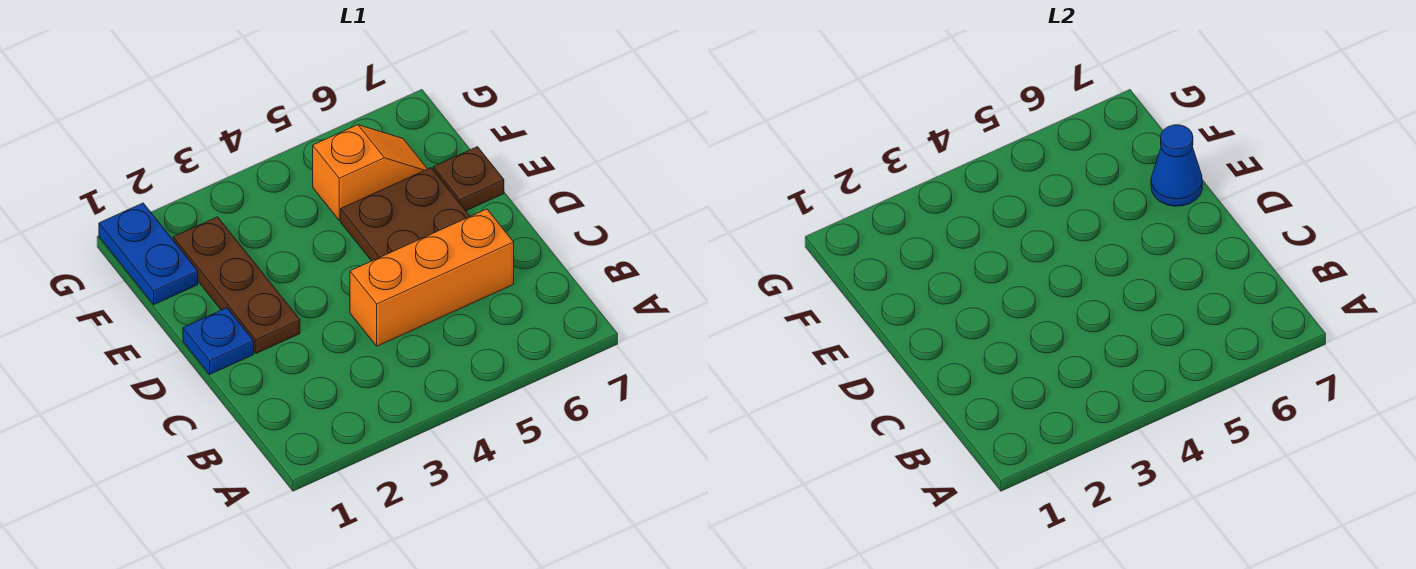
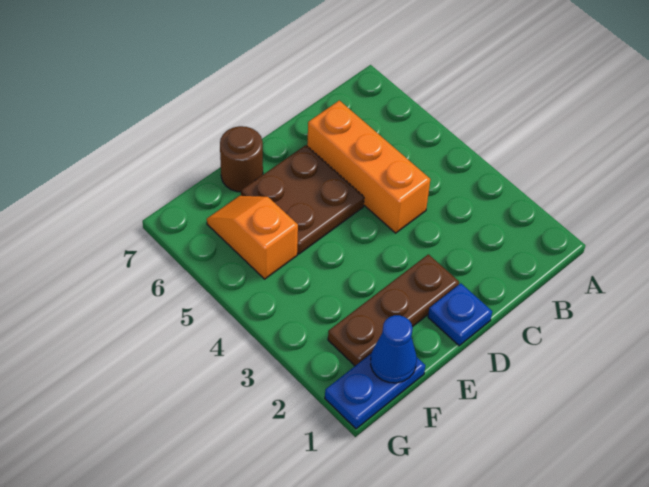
brown plate E7 level 1 -> brown round brick E7 level 1
blue cone E7 level 2 -> blue cone F1 level 2

